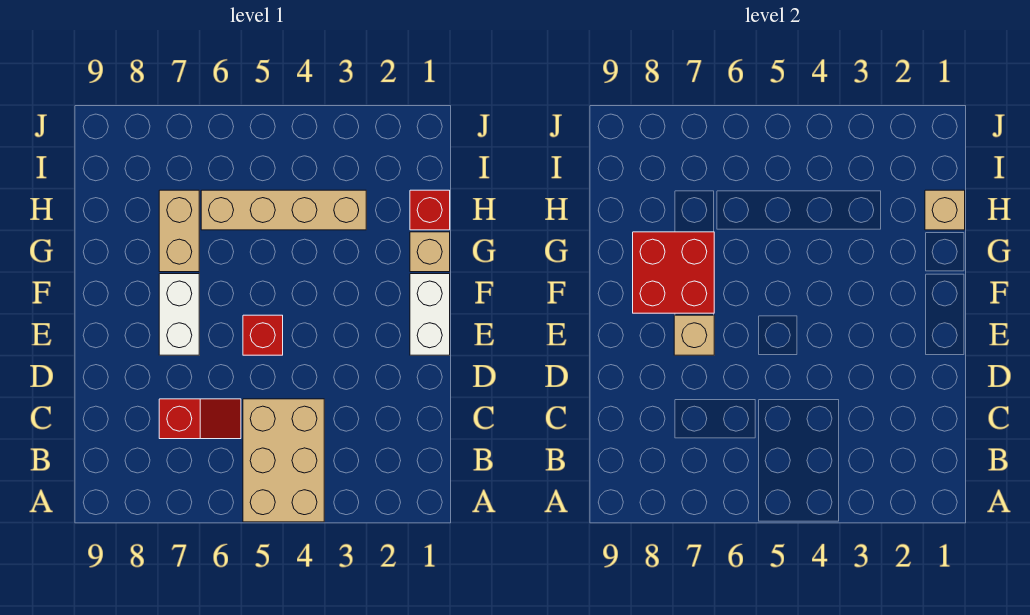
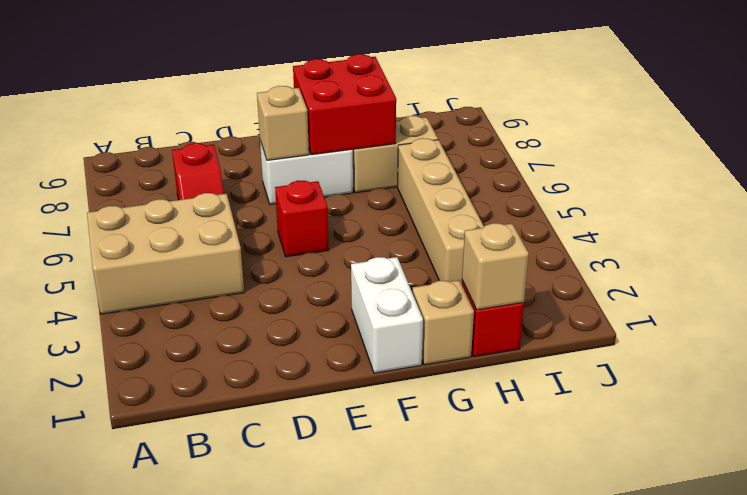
white brick E1:F1 level 1 -> white brick F1:F2 level 1

